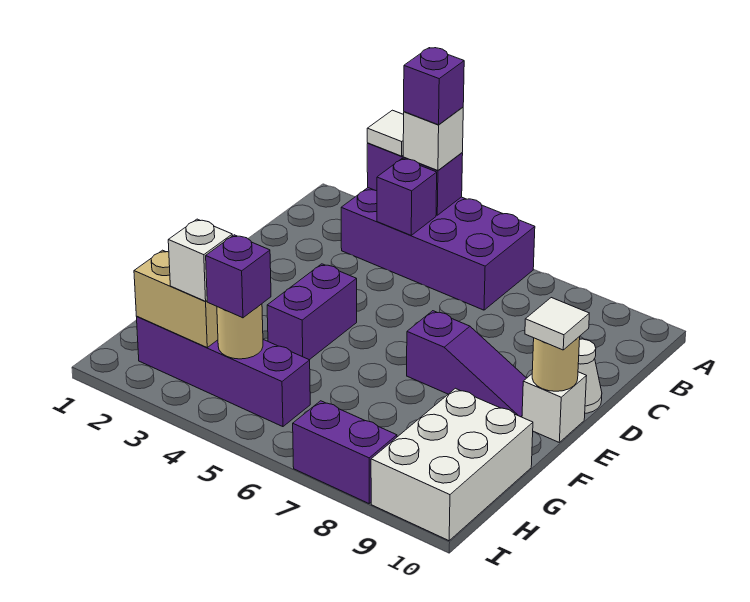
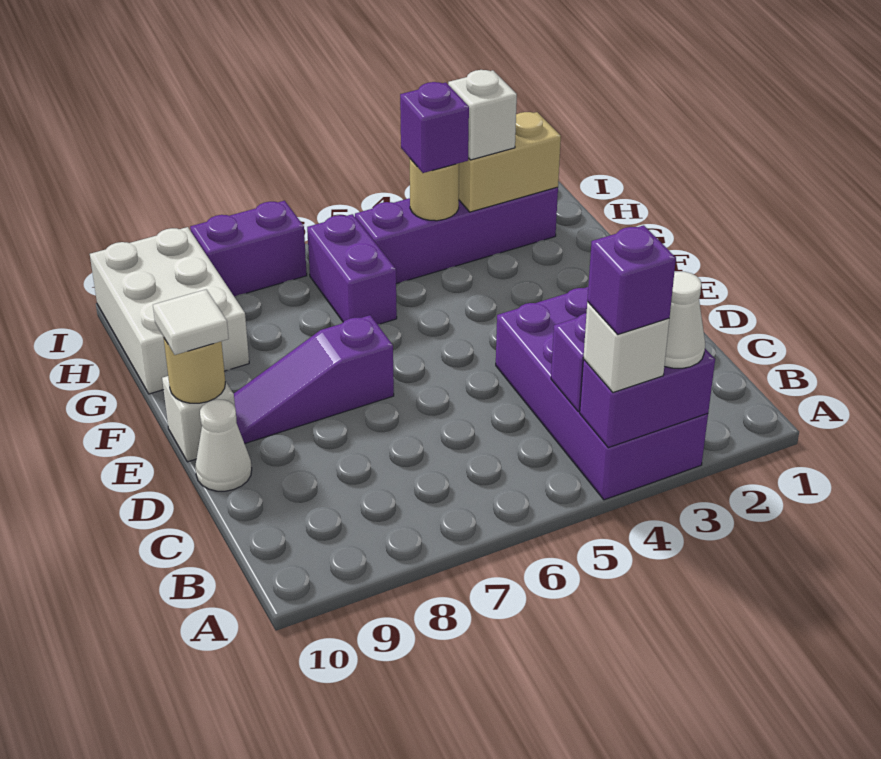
purple brick A3:B6 level 1 -> purple brick A3:D4 level 1
white tile A3 level 3 -> white cone A3 level 3
purple brick E4:F4 level 1 -> purple brick G6:H6 level 1

